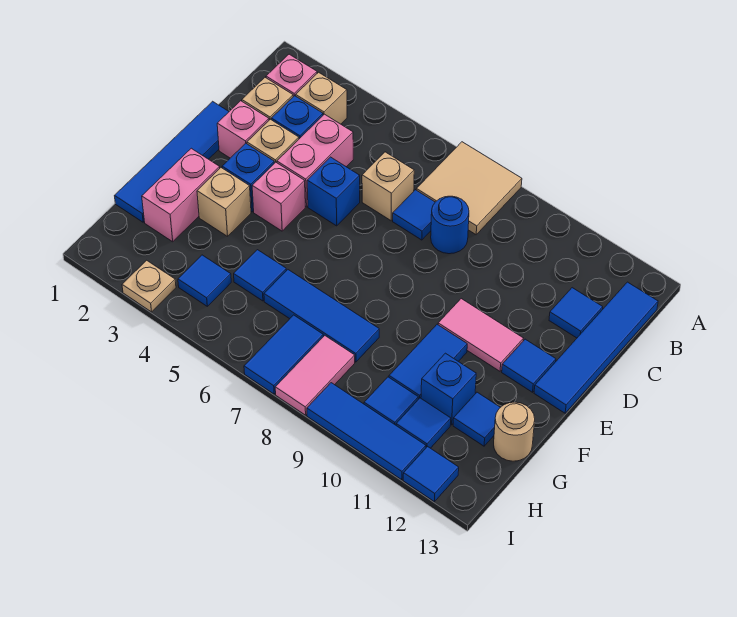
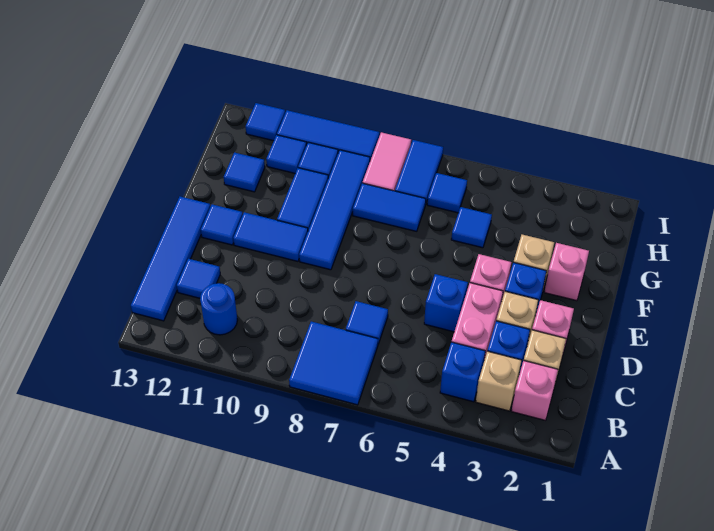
tan tile A7:B8 level 1 -> blue tile A7:B8 level 1
tan brick C6 level 1 -> none
blue round brick C8 level 1 -> blue round brick B11 level 1
blue tile D1:G1 level 1 -> blue tile E9:H9 level 1
pink tile E10:E11 level 1 -> blue tile E10:E11 level 1
pink brick F2:G2 level 1 -> pink brick F2 level 1
blue tile G6:G8 level 1 -> blue tile G7:G8 level 1
blue brick G11 level 1 -> blue brick B4 level 1
tan round brick G13 level 1 -> none
blue tile H4 level 1 -> blue tile H6 level 1
tan plate I3 level 1 -> none

